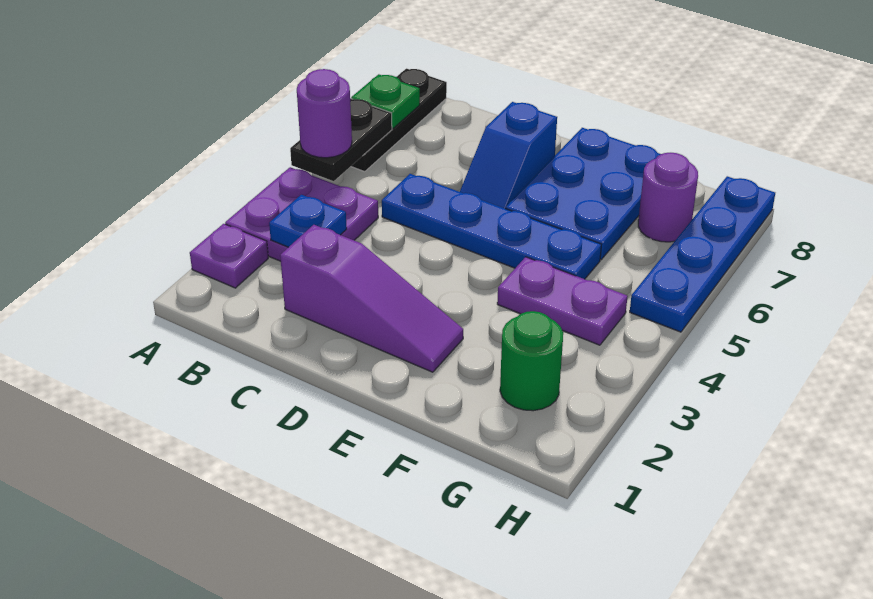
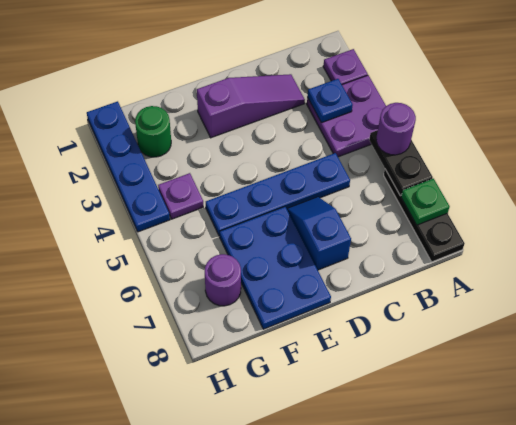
purple slope C2:E2 level 1 top C -> purple slope C2:E2 level 1 top E
purple plate F4:G4 level 1 -> purple plate G4 level 1
blue plate H5:H8 level 1 -> blue plate H1:H4 level 1

